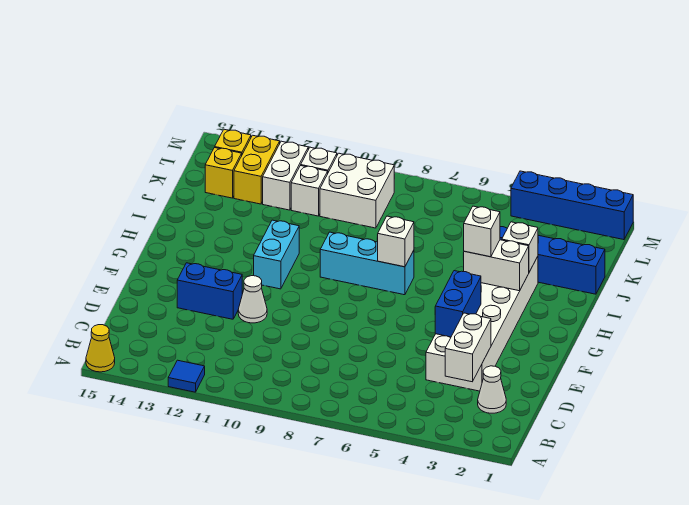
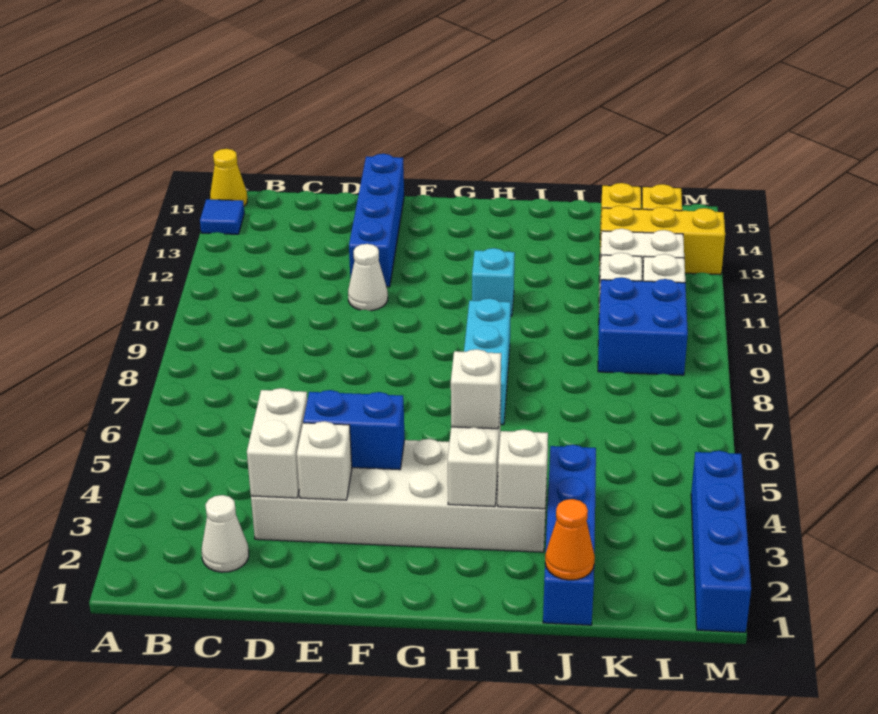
blue tile A12 level 1 -> blue tile A14 level 1
white brick C3:D3 level 2 -> white brick D3:D4 level 2
blue brick E12:E13 level 1 -> blue brick E12:E15 level 1
cyan brick G11:H11 level 1 -> cyan brick H11 level 1
white brick H7 level 2 -> white brick E3 level 2
none -> orange cone J1 level 2
white brick K9:L10 level 1 -> blue brick K9:L10 level 1
yellow brick K13:L13 level 1 -> yellow brick K13:M13 level 1

